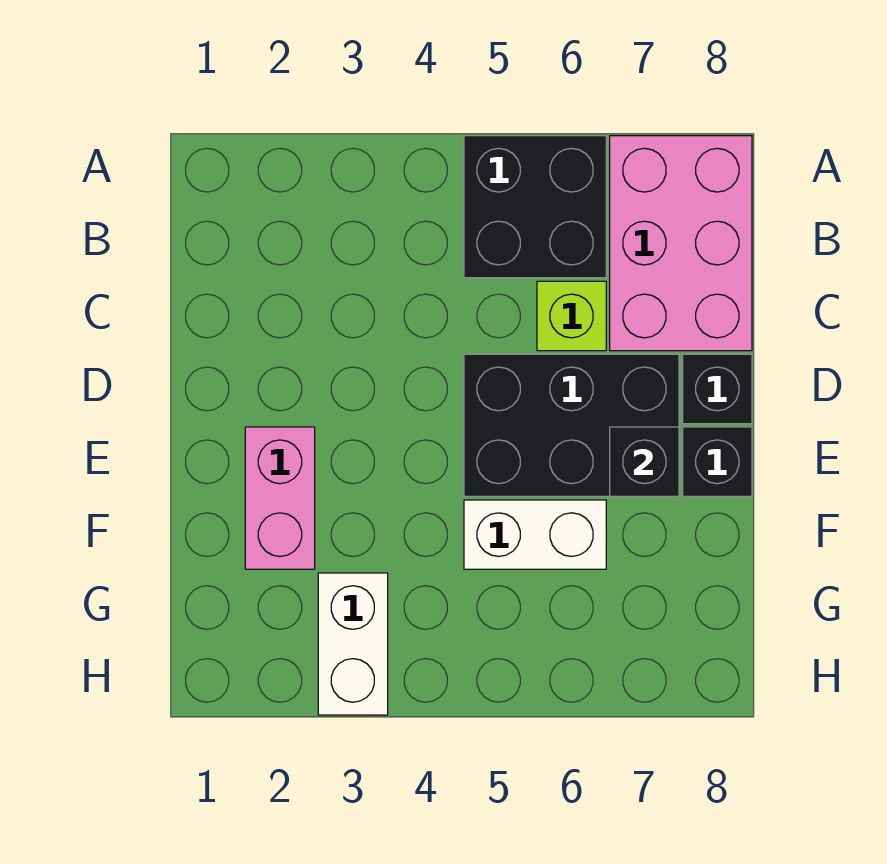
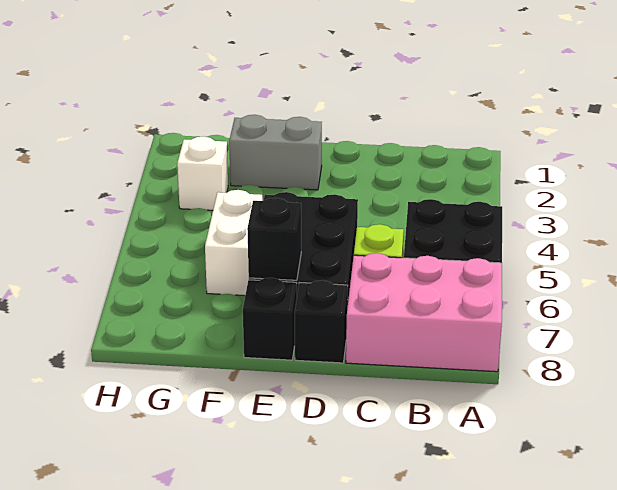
pink brick E2:F2 level 1 -> grey brick E2:F2 level 1
white brick G3:H3 level 1 -> white brick G3 level 1

